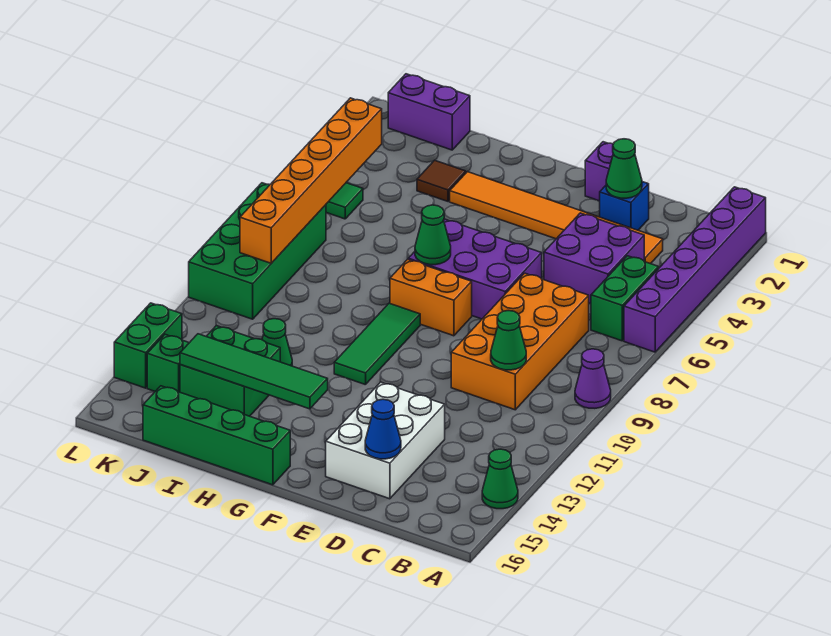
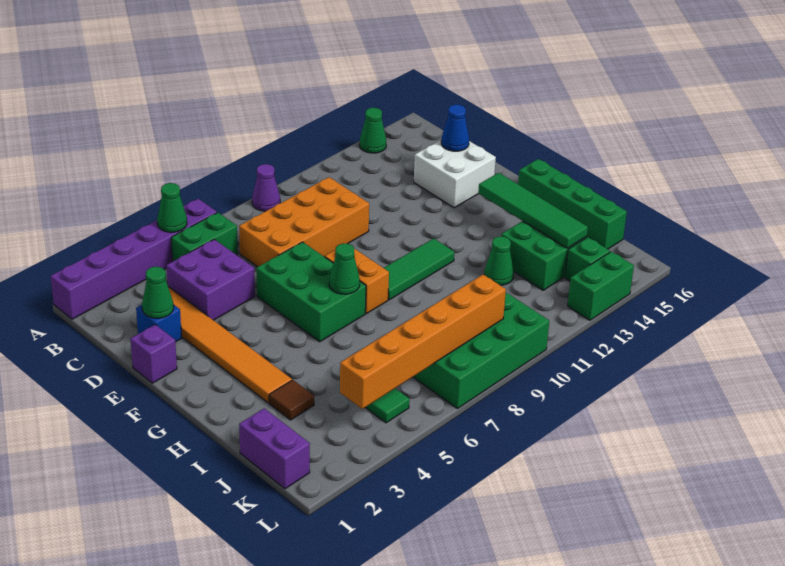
green cone C10 level 2 -> green cone A5 level 2
white brick D13:E15 level 1 -> white brick D14:E15 level 1
purple brick E6:G7 level 1 -> green brick E6:G7 level 1

